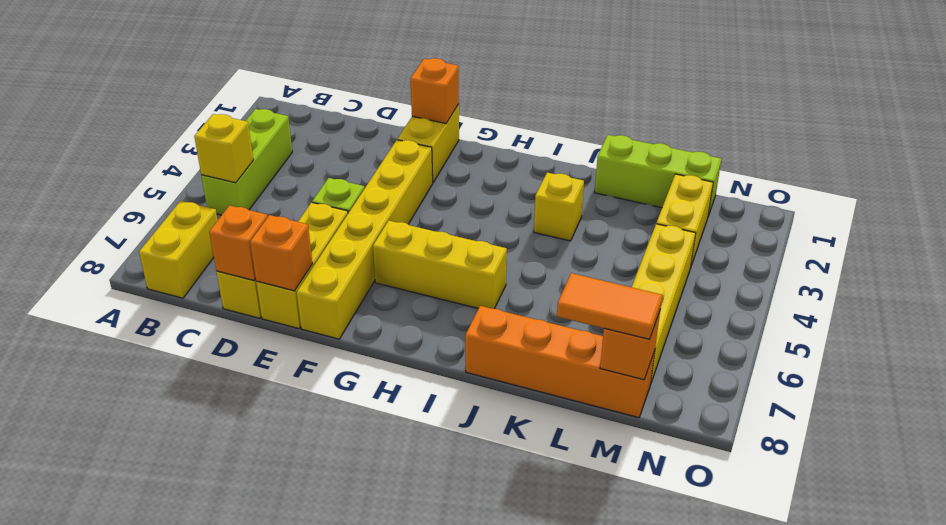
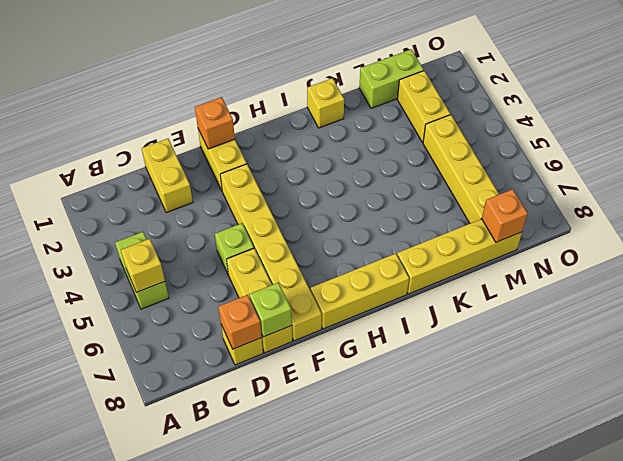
lime brick B3:B5 level 1 -> lime brick B4:B5 level 1
yellow brick B7:B8 level 1 -> yellow brick D1:D2 level 1
orange brick E8 level 2 -> lime brick E8 level 2
yellow brick G6:I6 level 1 -> yellow brick G8:I8 level 1
yellow brick J3 level 1 -> yellow brick J1 level 1
orange brick J8:M8 level 1 -> yellow brick J8:M8 level 1
lime brick K1:M1 level 1 -> lime brick L1:M1 level 1
orange tile L8:M8 level 3 -> none

